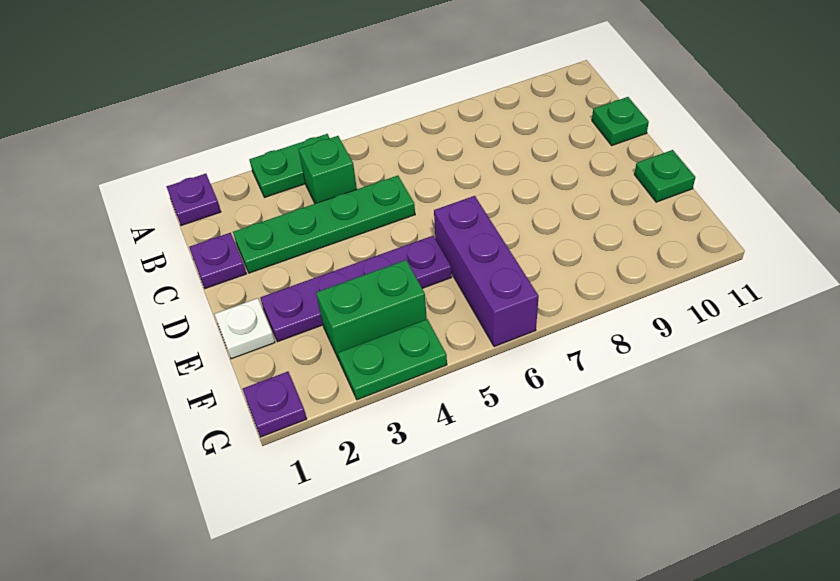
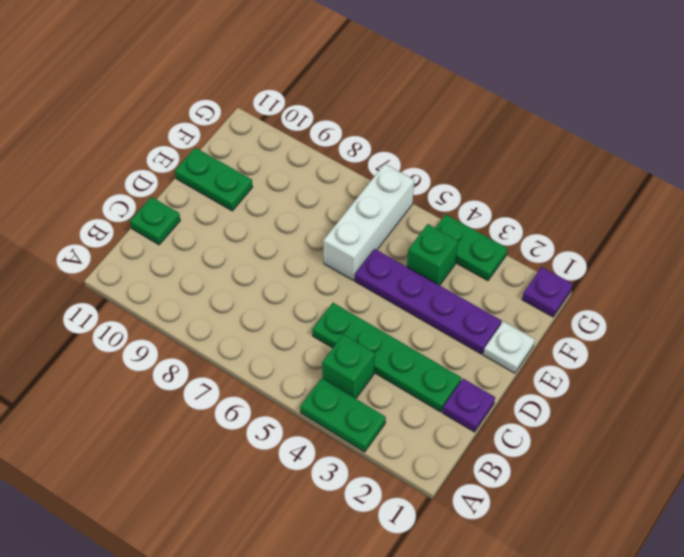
purple plate A1 level 1 -> none
purple brick E6:G6 level 1 -> white brick E6:G6 level 1
green plate E11 level 1 -> green plate E10:E11 level 1
green brick F3:F4 level 1 -> green brick F4 level 1

